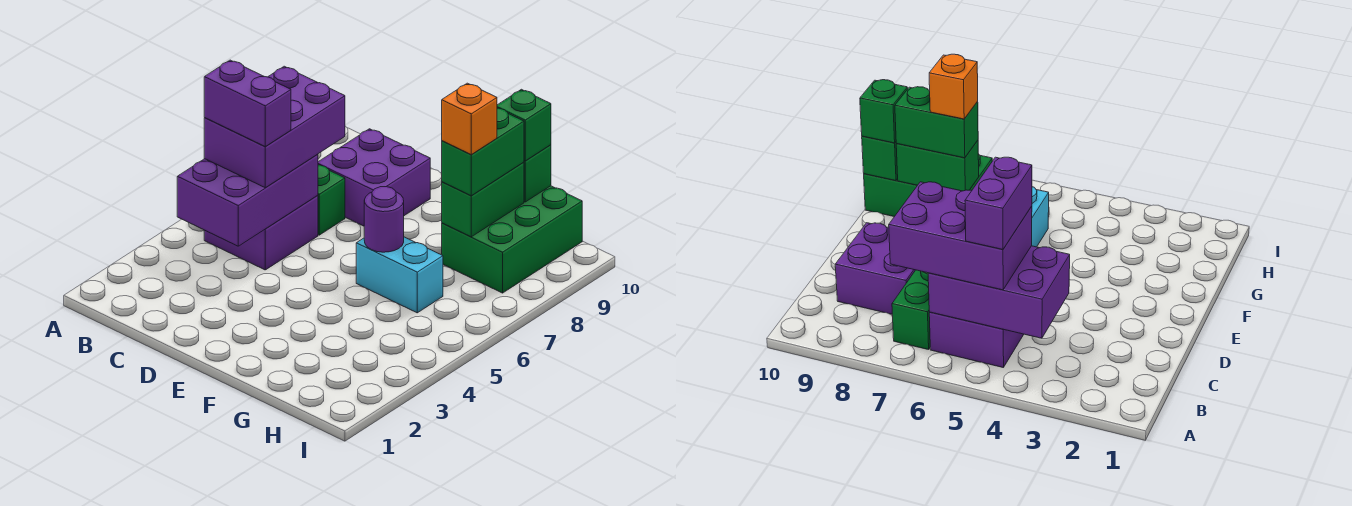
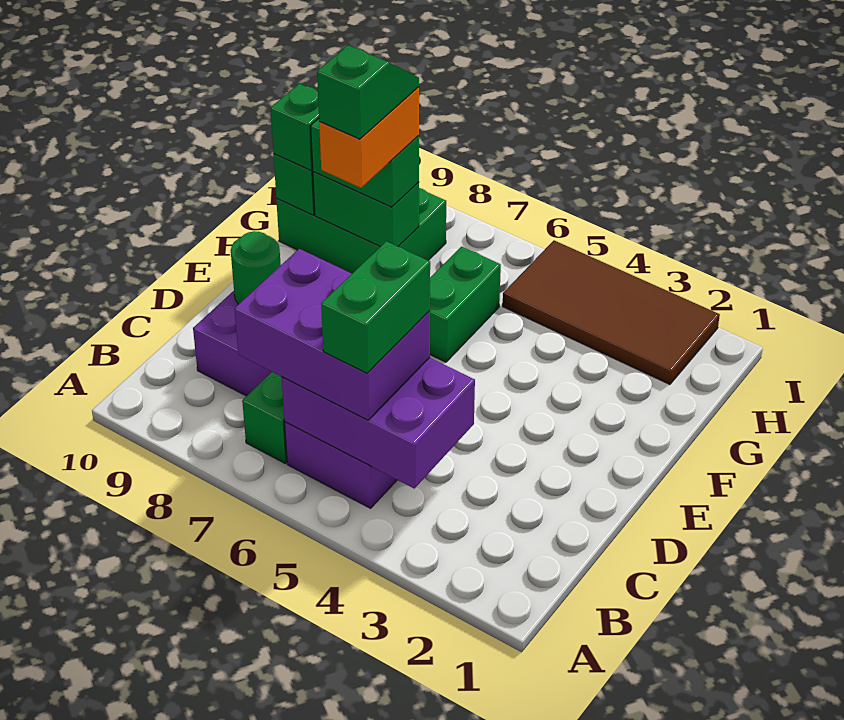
purple brick B5:C5 level 4 -> green brick B5:C5 level 4
none -> green round brick D9 level 2
cyan brick F6:G6 level 1 -> green brick F6:G6 level 1
purple round brick F6 level 2 -> none
none -> green slope F8:G8 level 5 top F
orange brick G8 level 4 -> orange brick F8:G8 level 4
none -> brown tile H2:I5 level 1

